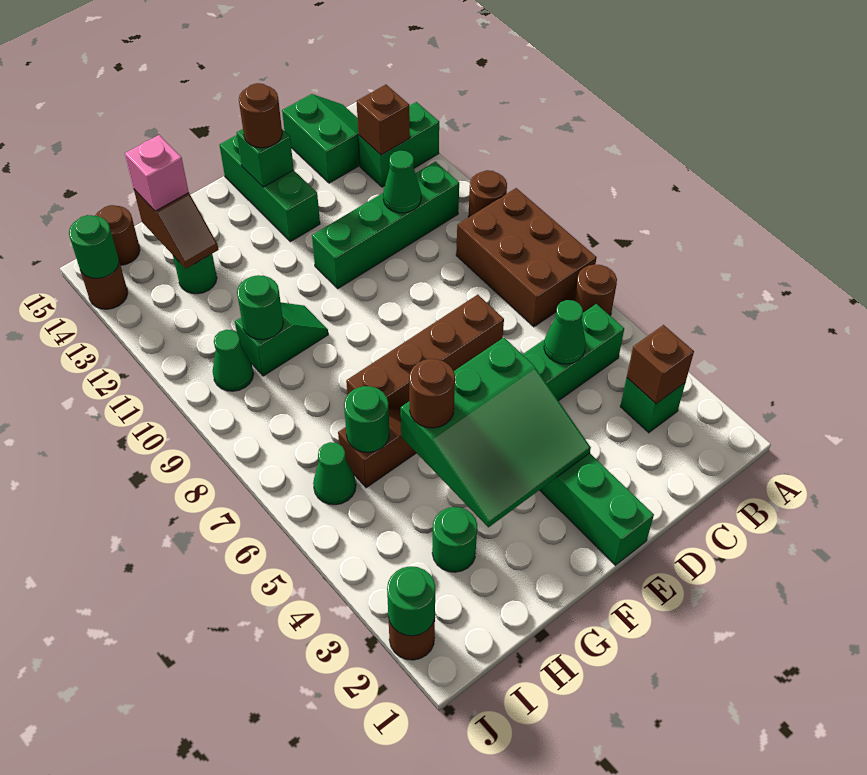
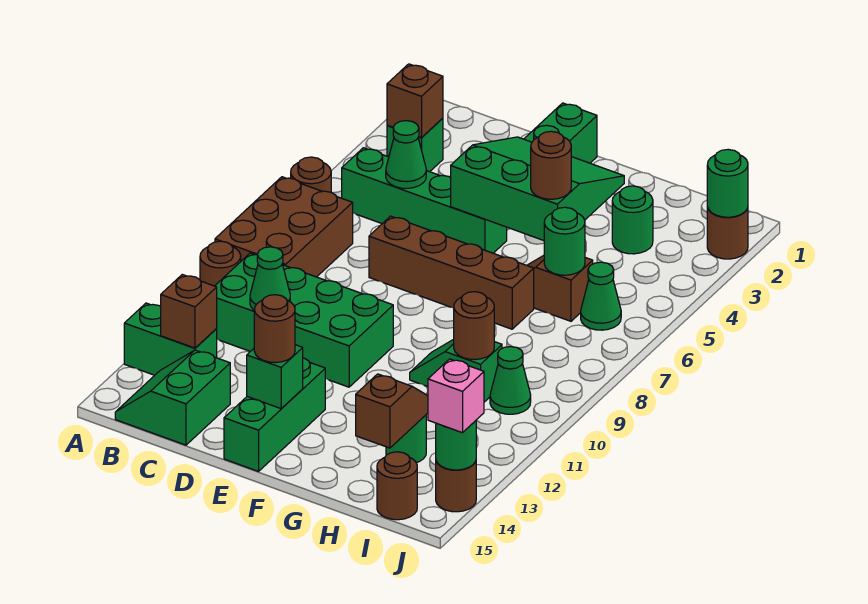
green brick B11:E11 level 1 -> green brick B10:E11 level 1
green round brick H10 level 2 -> brown round brick H10 level 2
pink brick H14 level 3 -> pink brick J14 level 3

